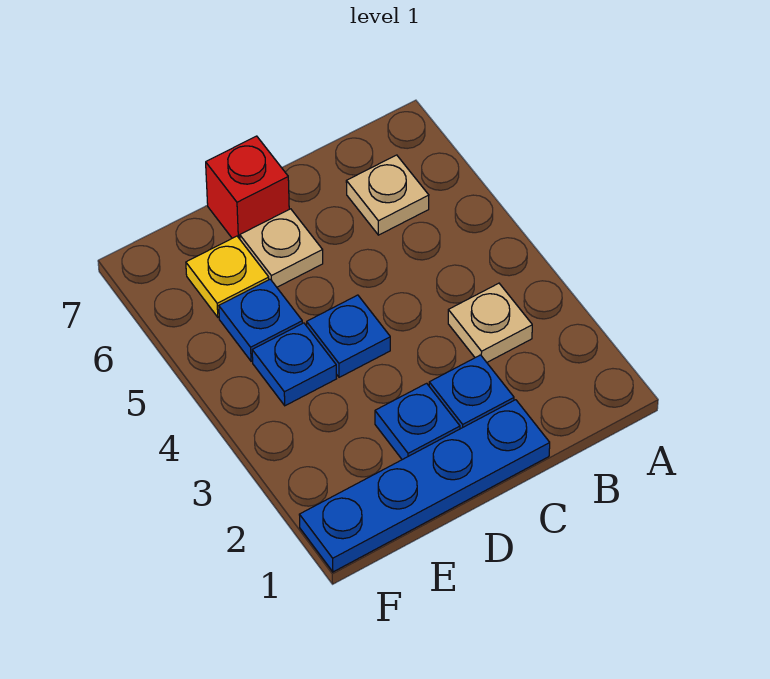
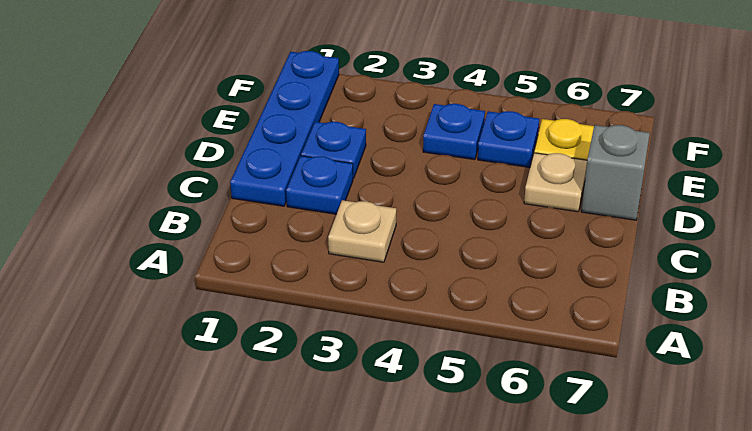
tan plate B6 level 1 -> none
blue plate D4 level 1 -> none
red brick D7 level 1 -> grey brick D7 level 1

